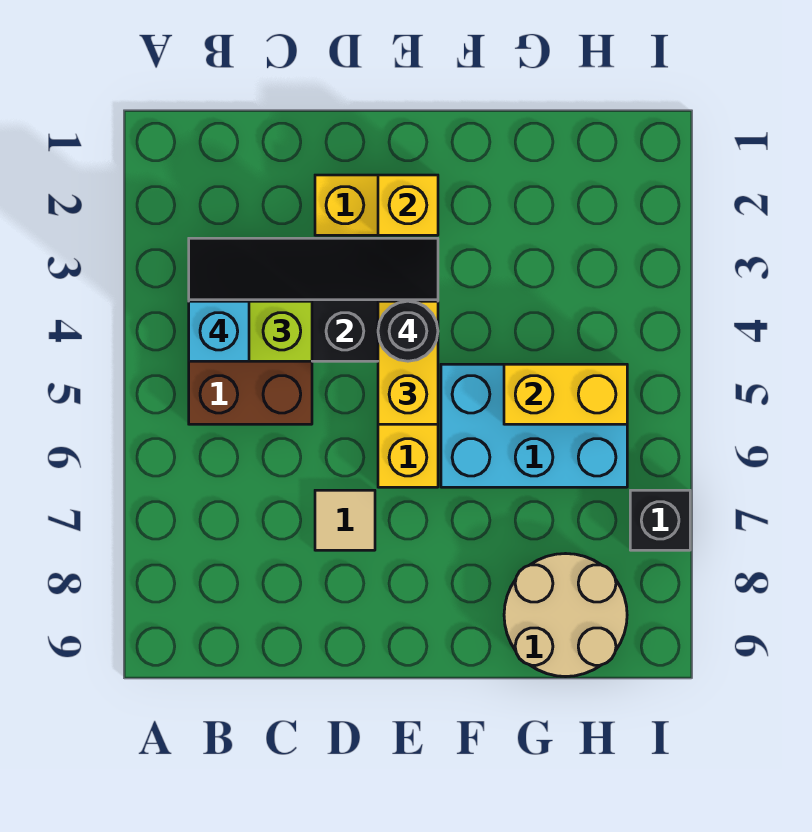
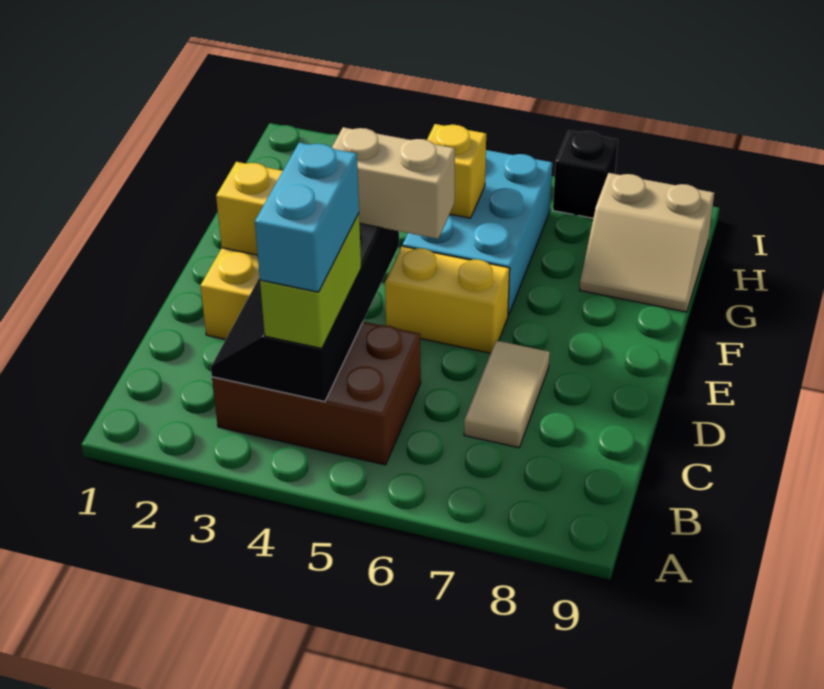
cyan brick B4 level 4 -> cyan brick B4:C4 level 4
tan tile D7 level 1 -> tan tile C7:D7 level 1
yellow brick E4:E5 level 3 -> tan brick E4:E5 level 3
black round brick E4 level 4 -> none
yellow brick G5:H5 level 2 -> yellow brick G5 level 2
tan round brick G8:H9 level 1 -> tan slope G8:H9 level 1 top H

